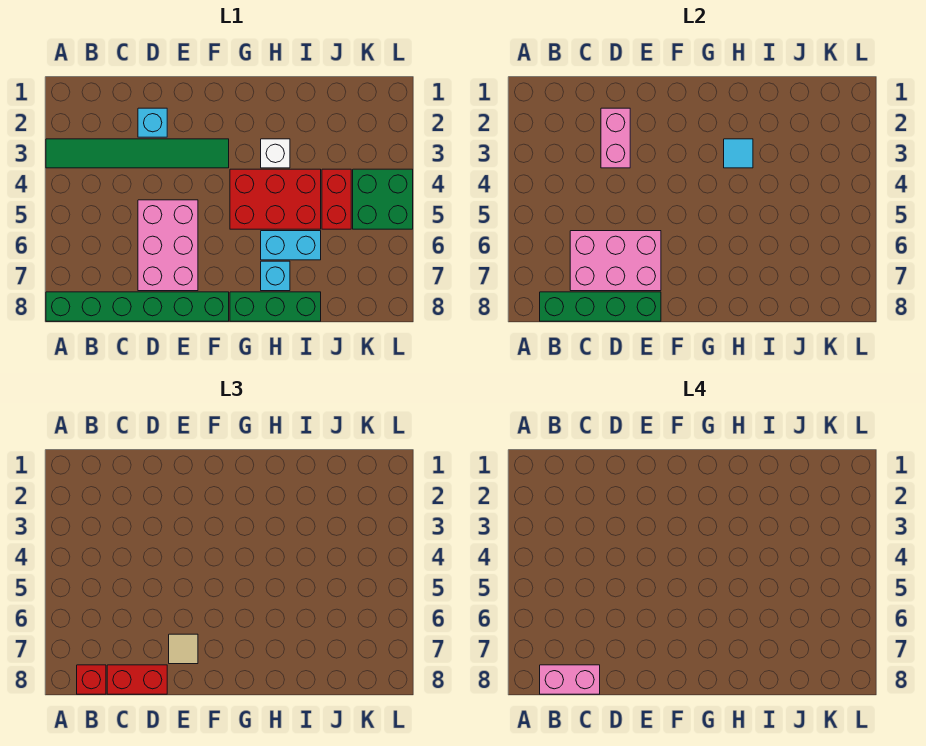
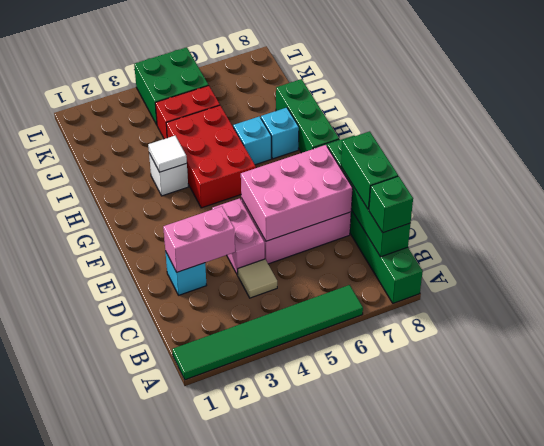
green tile A3:F3 level 1 -> green tile A1:A6 level 1
red brick B8 level 3 -> green brick B8 level 3
pink brick B8:C8 level 4 -> pink brick D4:E4 level 1
pink brick C6:E7 level 2 -> pink brick D5:E7 level 2
red brick C8:D8 level 3 -> green brick C8:D8 level 3
tan tile E7 level 3 -> tan tile C4 level 1
cyan tile H3 level 2 -> white tile H3 level 2
cyan brick H6:I6 level 1 -> cyan brick H6 level 1

